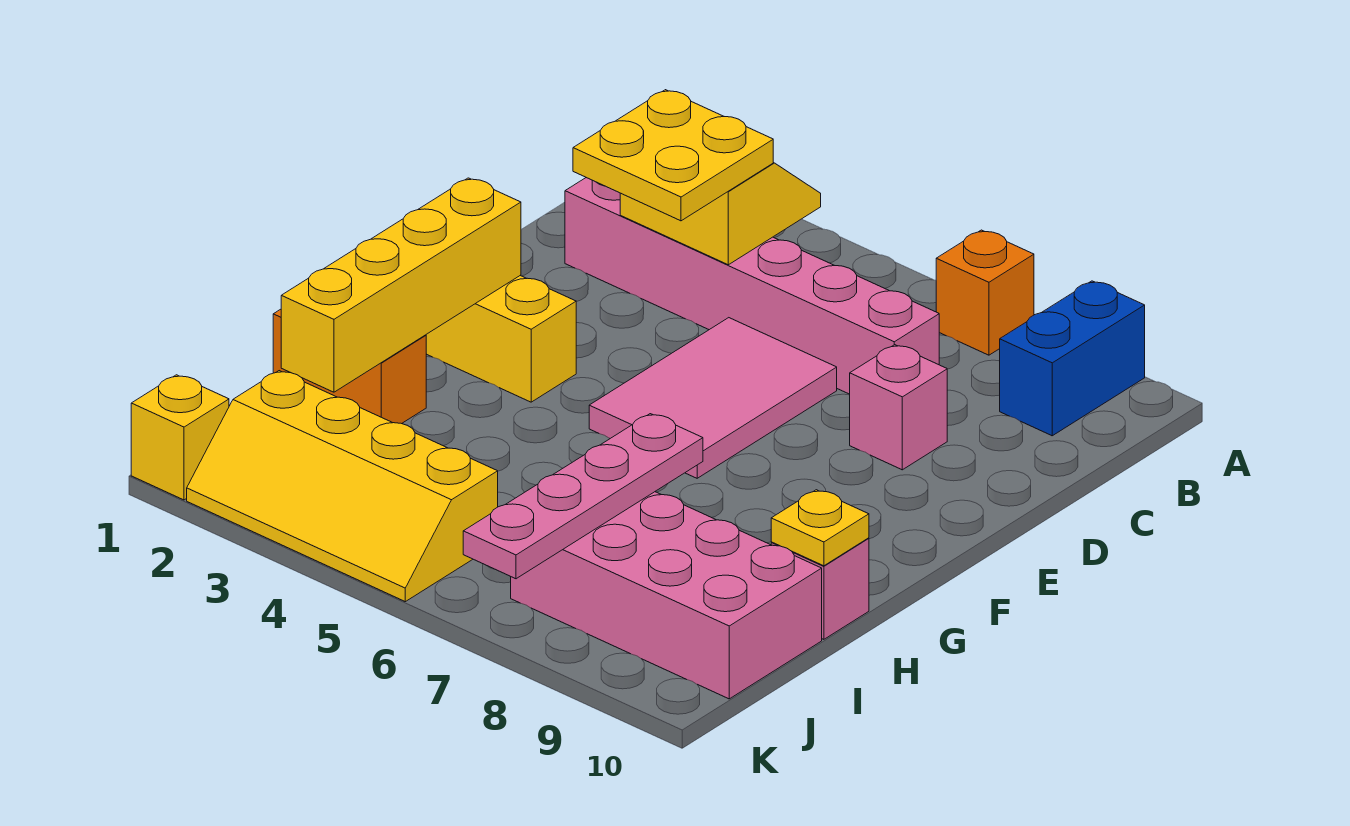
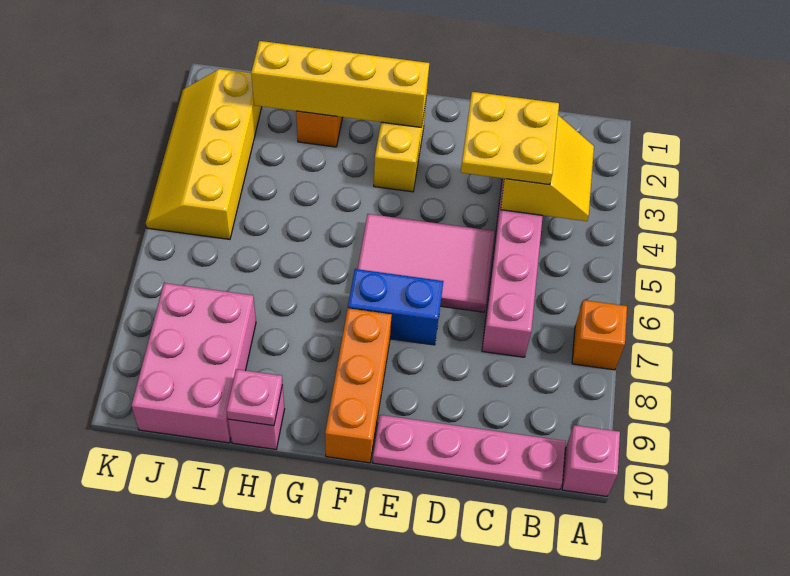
blue brick A9:B9 level 1 -> blue brick E7:F7 level 1
pink brick D8 level 1 -> pink brick A10 level 1
none -> orange brick F8:F10 level 1
pink plate H7:K7 level 2 -> pink plate B10:E10 level 1
yellow plate H10 level 2 -> pink plate H10 level 2
pink brick I7:J10 level 1 -> pink brick I8:J10 level 1
yellow brick K1 level 1 -> none

